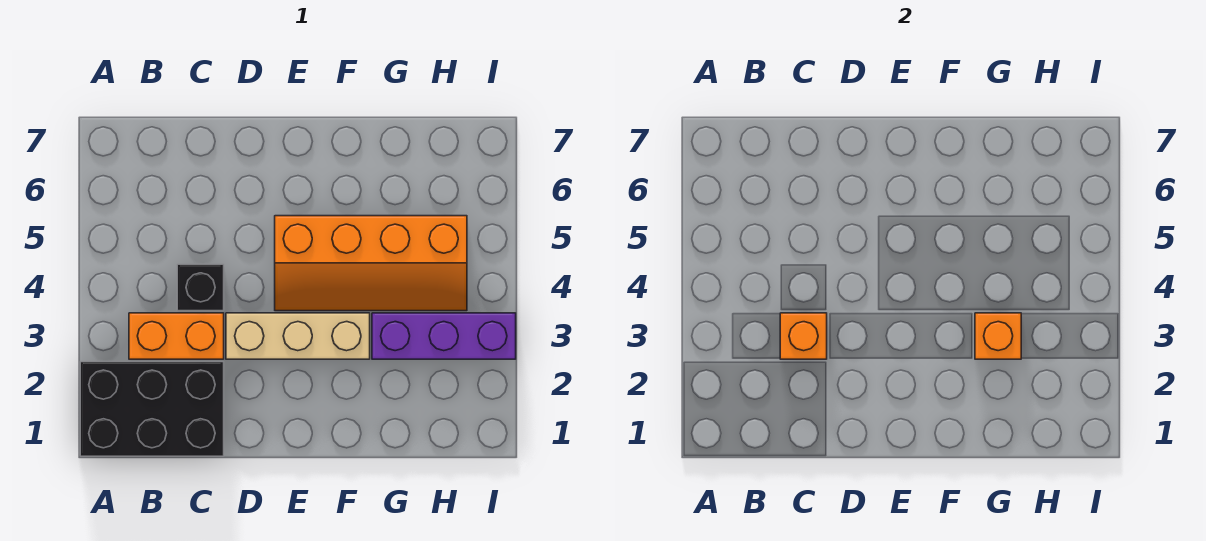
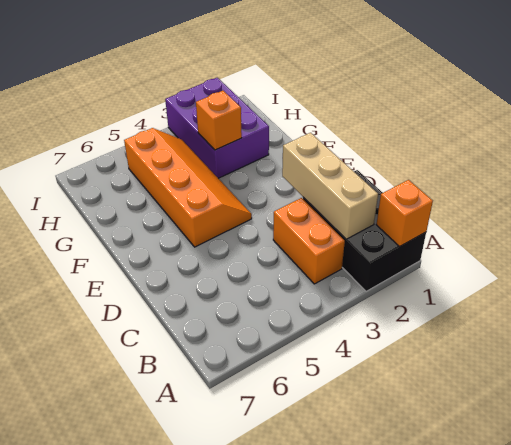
orange brick C3 level 2 -> orange brick A1 level 2
black brick C4 level 1 -> none
tan brick D3:F3 level 1 -> tan brick B2:D2 level 2
purple brick G3:I3 level 1 -> purple brick G2:I3 level 1

